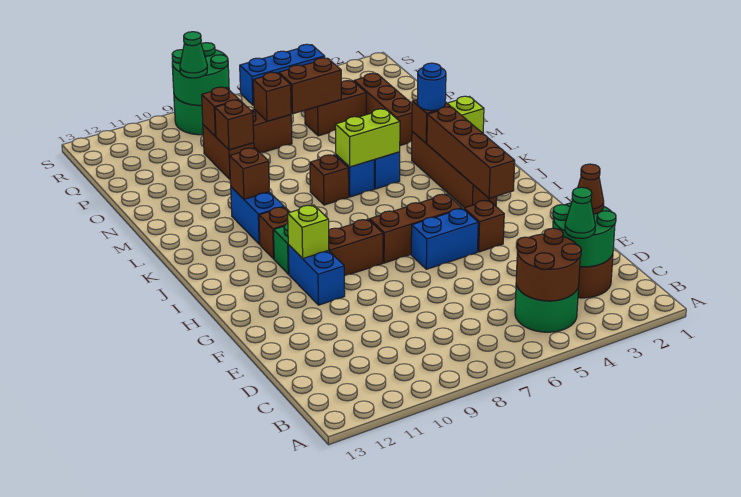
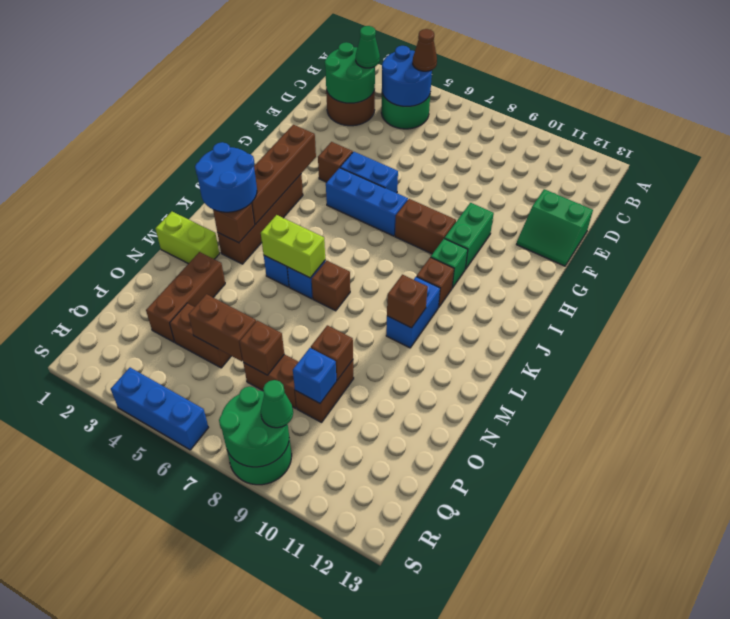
brown round brick B4:C5 level 2 -> blue round brick B4:C5 level 2
brown cone D2 level 3 -> brown cone B5 level 3
none -> green slope E12:F13 level 1 top E
blue brick G10:H10 level 1 -> green brick G10:H10 level 1
brown brick H5:H7 level 1 -> blue brick H5:H7 level 1
lime brick H10 level 2 -> none
blue round brick L3 level 3 -> blue round brick K2:L3 level 3
brown brick P9 level 2 -> blue brick P9 level 2

